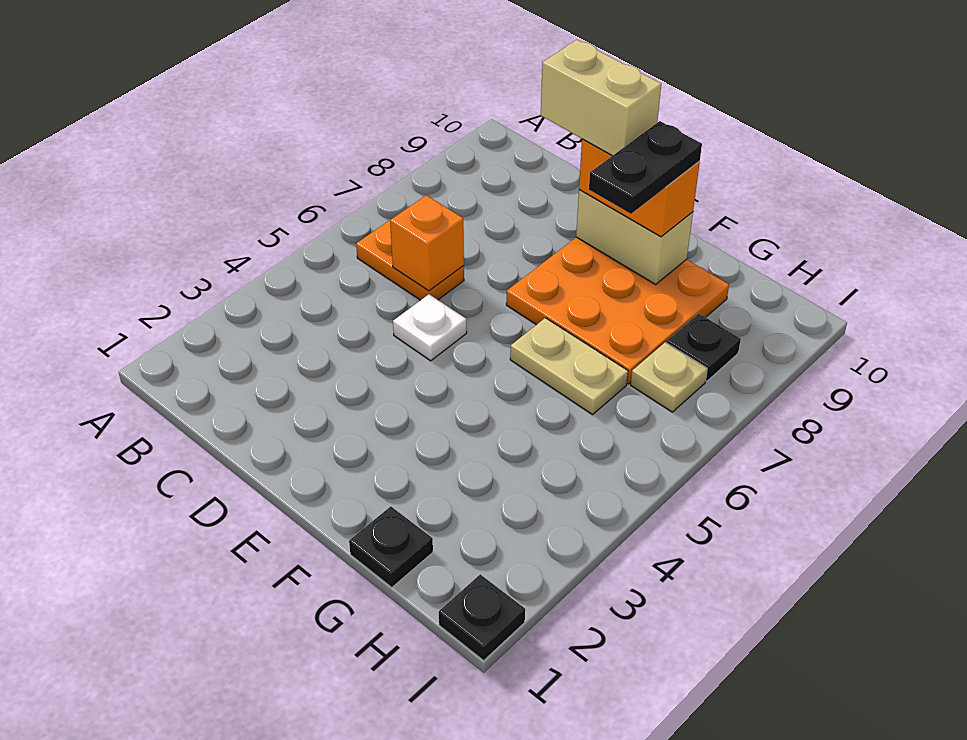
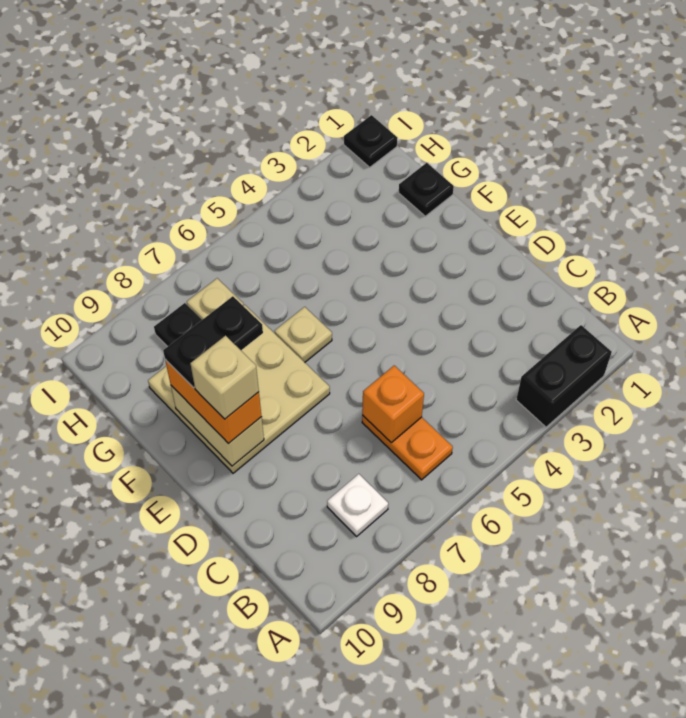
none -> black brick A2:A3 level 1
white plate D5 level 1 -> white plate B8 level 1
tan brick D9:E9 level 4 -> tan brick E9 level 4
orange plate E7:G9 level 1 -> tan plate E7:G9 level 1
tan plate F6:G6 level 1 -> tan plate F6 level 1

